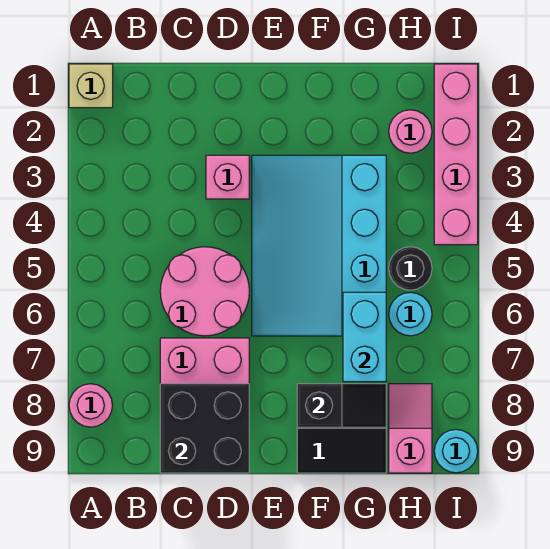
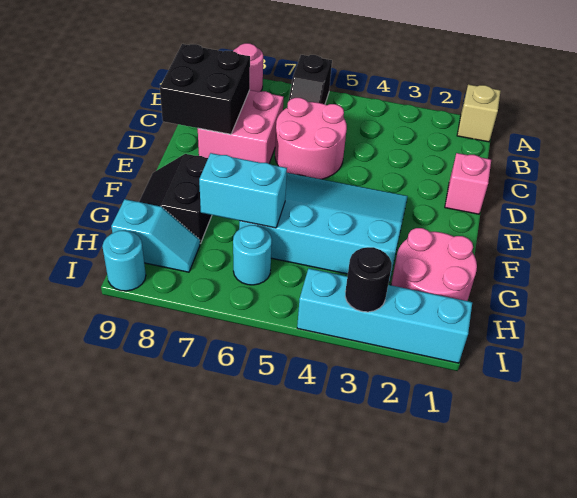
pink brick D3 level 1 -> pink brick D1 level 1
black slope F8:G8 level 2 top F -> black slope A6:B6 level 1 top A
pink round brick H2 level 1 -> pink round brick G1:H2 level 1
black round brick H5 level 1 -> black round brick I3 level 2
pink slope H8:H9 level 1 top 9 -> cyan slope H8:H9 level 1 top 9
pink brick I1:I4 level 1 -> cyan brick I1:I4 level 1

